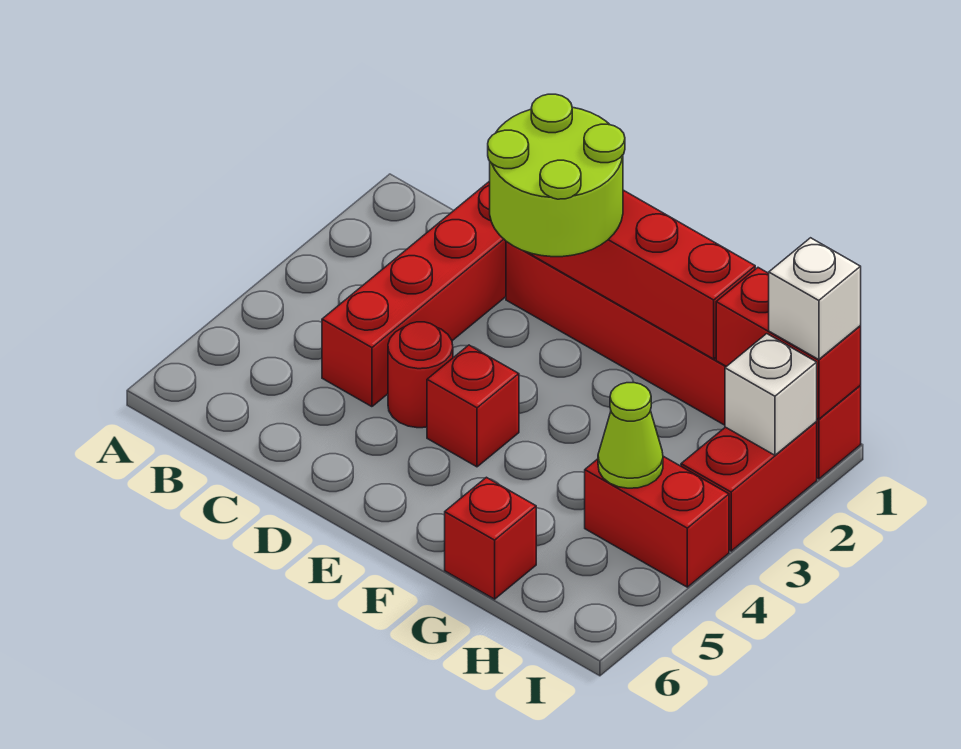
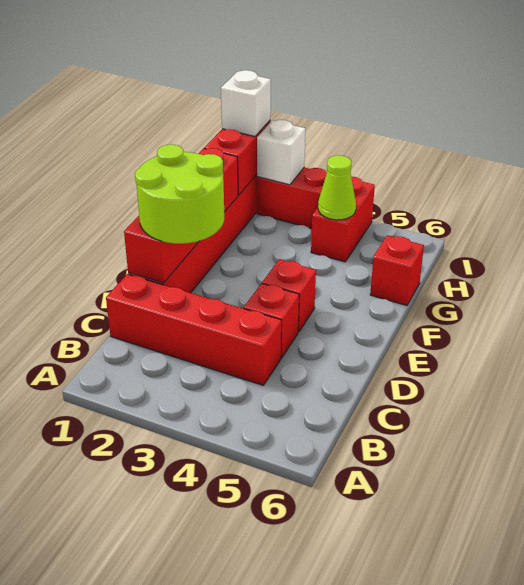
red round brick D4 level 1 -> red brick D4 level 1

